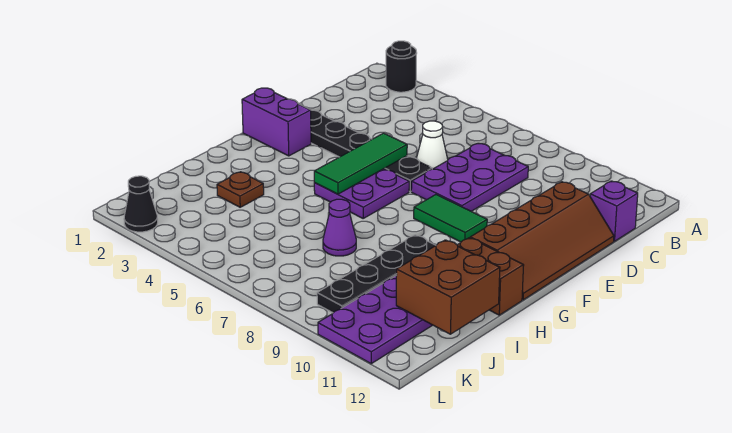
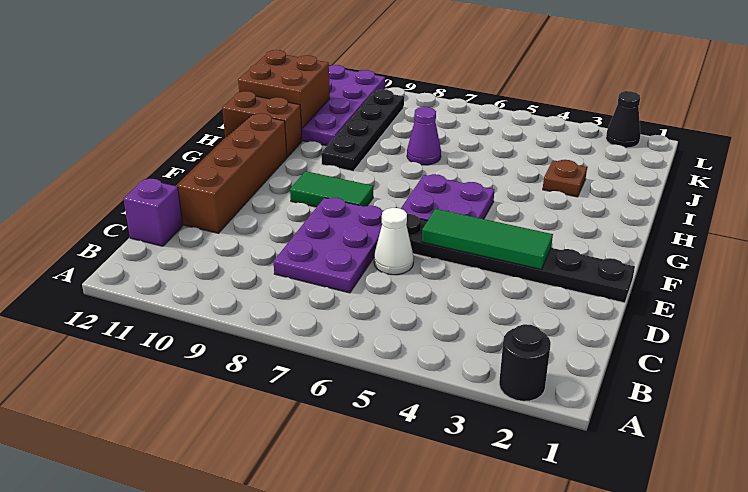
green tile E5:G5 level 2 -> green tile E3:E5 level 2
purple brick F1:F2 level 1 -> none

